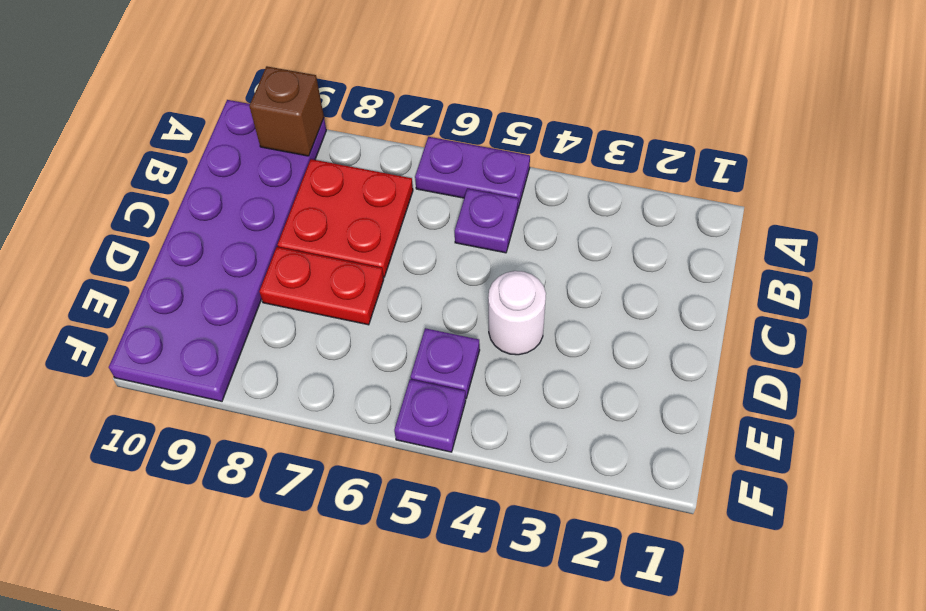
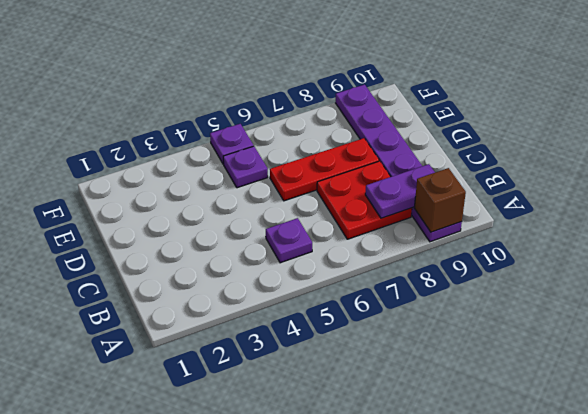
purple plate A5:A6 level 1 -> purple plate B8:B9 level 2
purple plate A9:F10 level 1 -> purple plate A9:F9 level 1
white round brick D4 level 1 -> none
red plate D7:D8 level 1 -> red plate D6:D8 level 1

